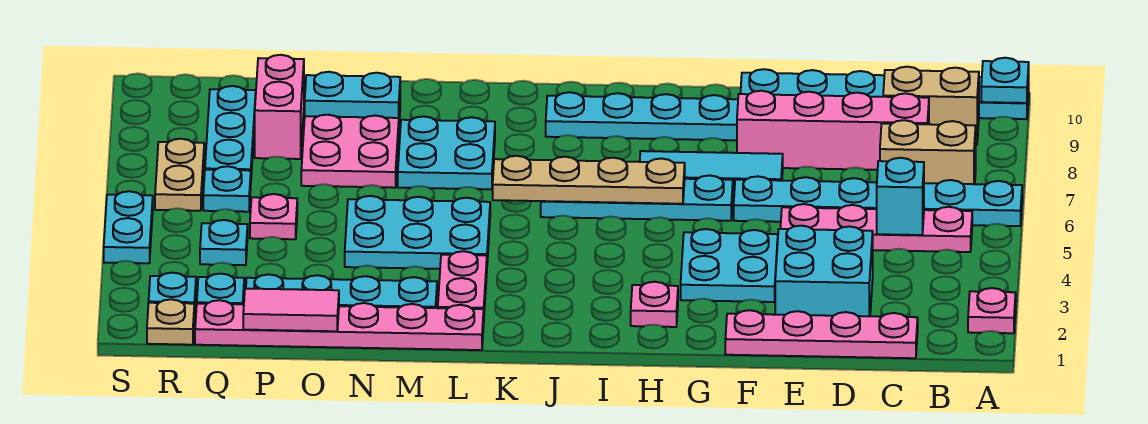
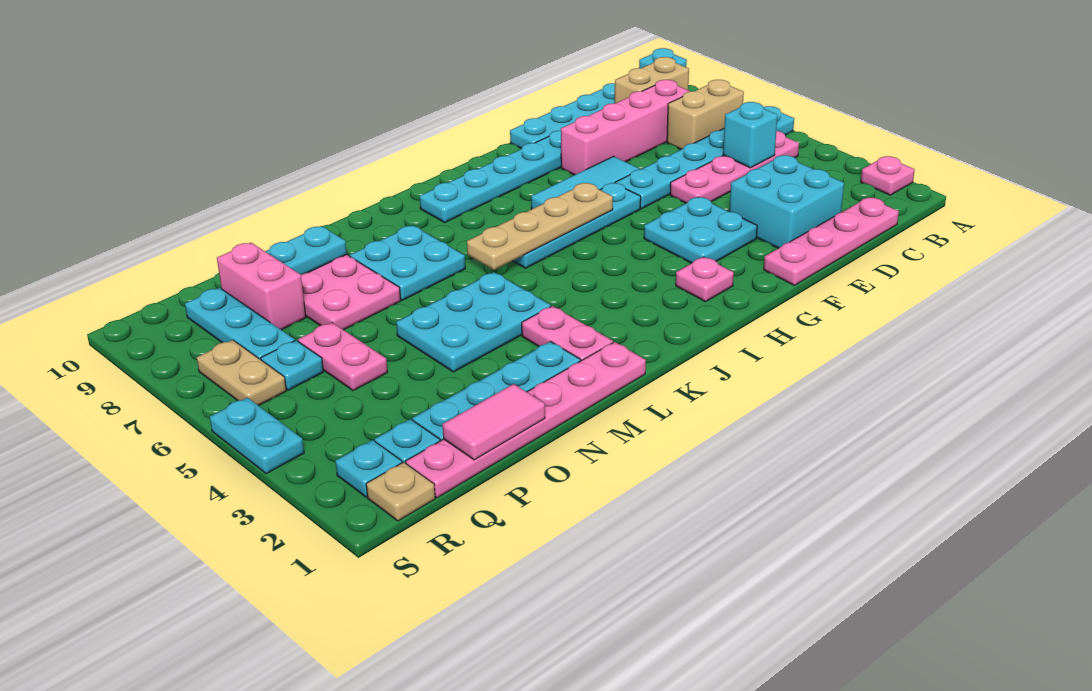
pink plate P5 level 1 -> pink plate P5:P6 level 1
cyan plate Q4 level 1 -> none

